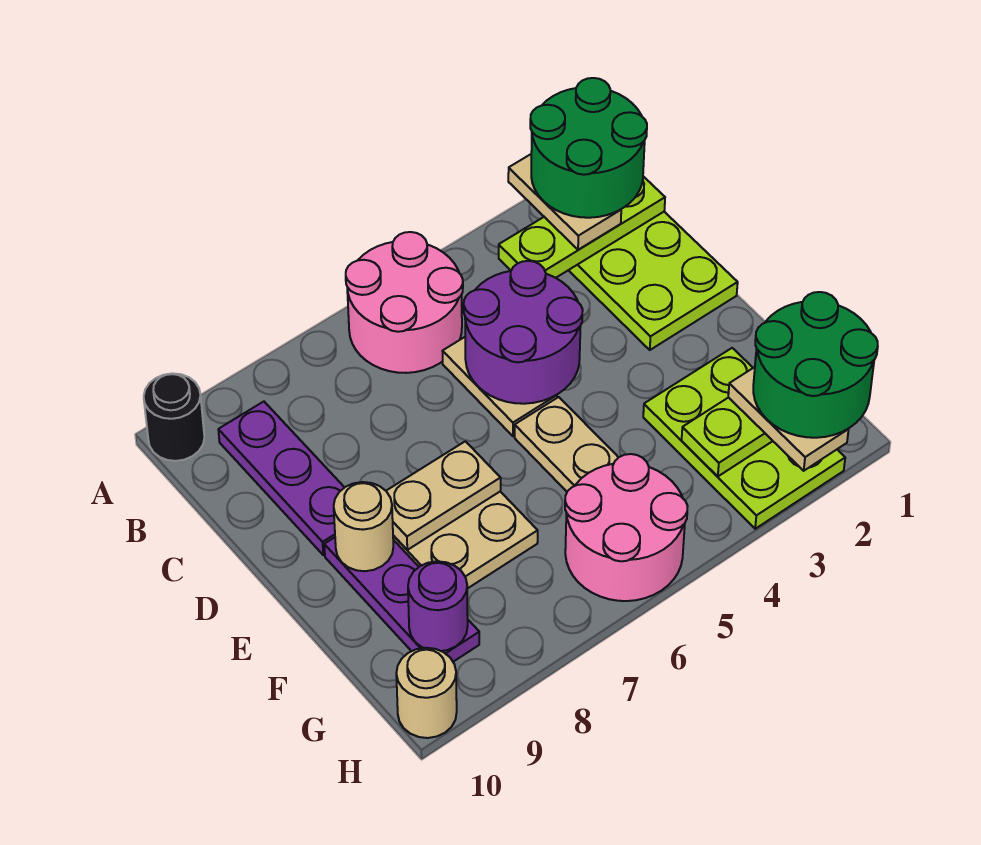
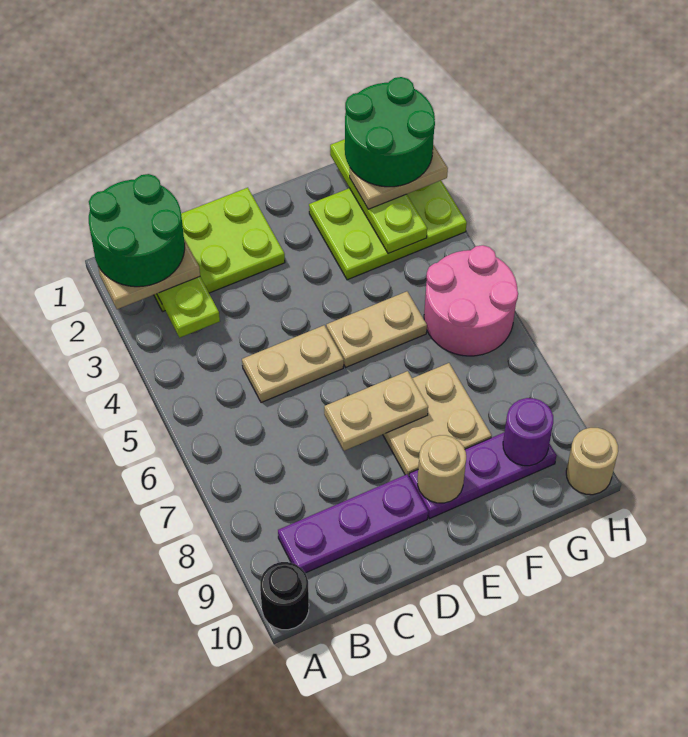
pink round brick A5:B6 level 1 -> none
purple round brick C4:D5 level 2 -> none
tan plate E7:E8 level 2 -> tan plate D7:E7 level 2

